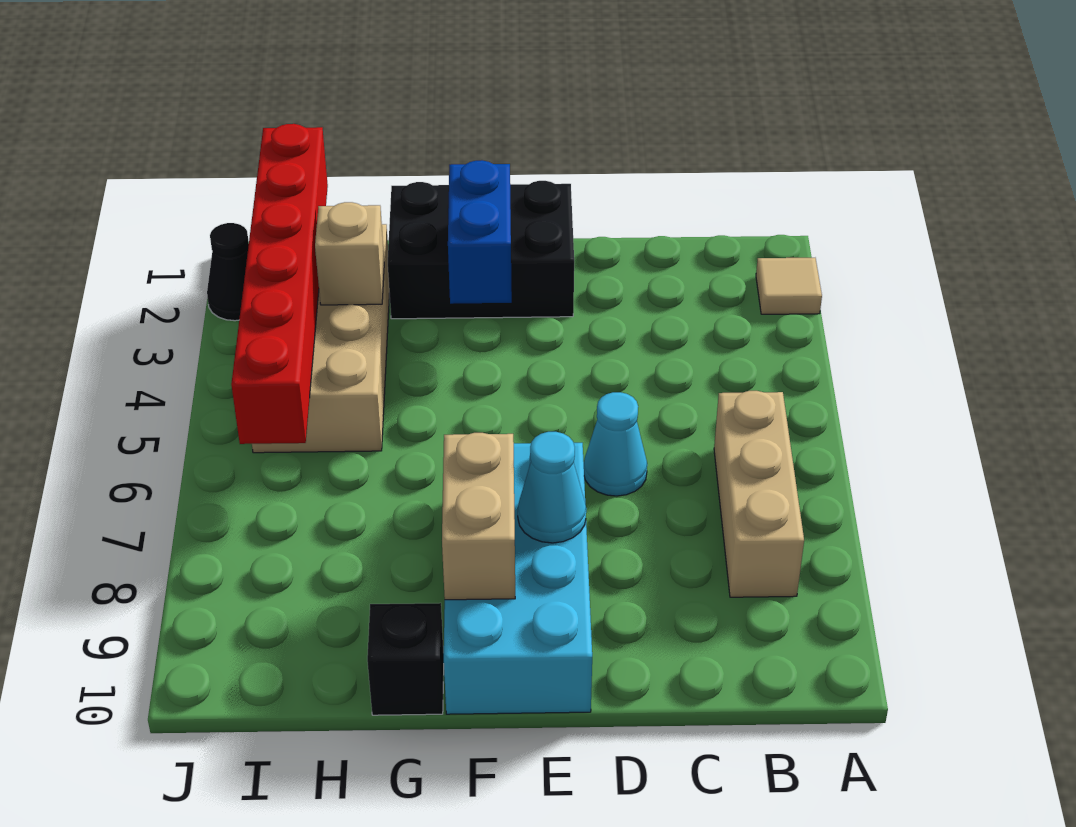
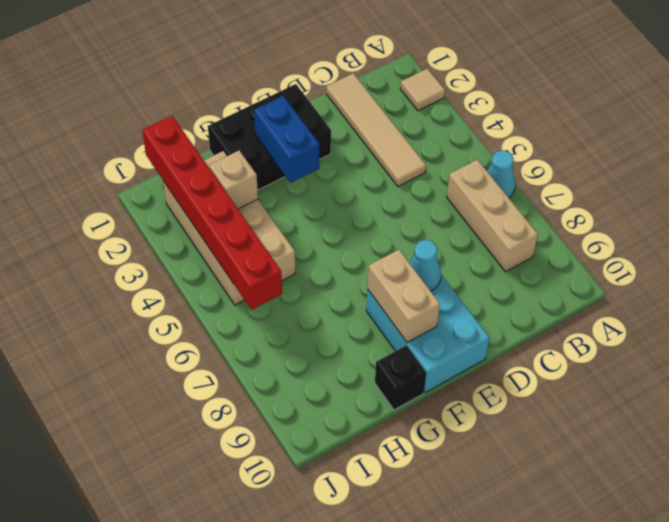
none -> tan tile C1:C4 level 1
cyan cone D6 level 1 -> cyan cone A6 level 1
cyan brick E7:F10 level 1 -> cyan brick E8:F10 level 1
black cone J2 level 1 -> none

